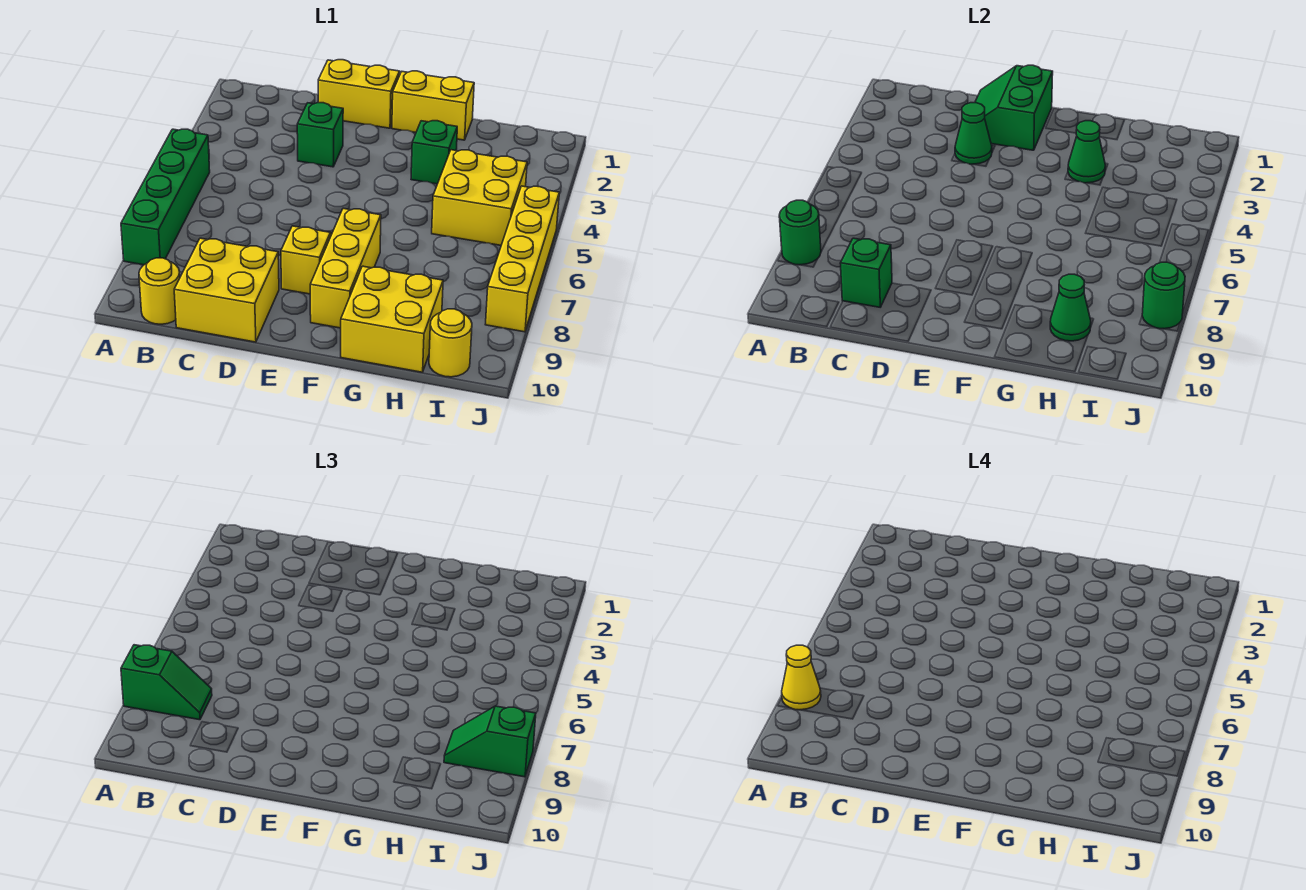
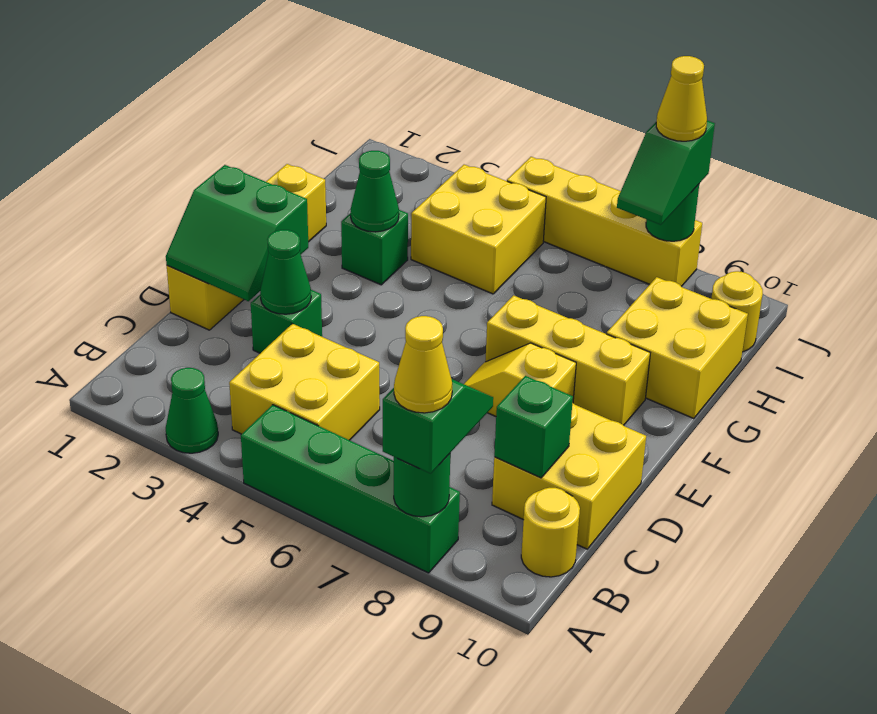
none -> yellow brick B4:C5 level 1
green cone H9 level 2 -> green cone A3 level 1
none -> yellow cone J8 level 4

